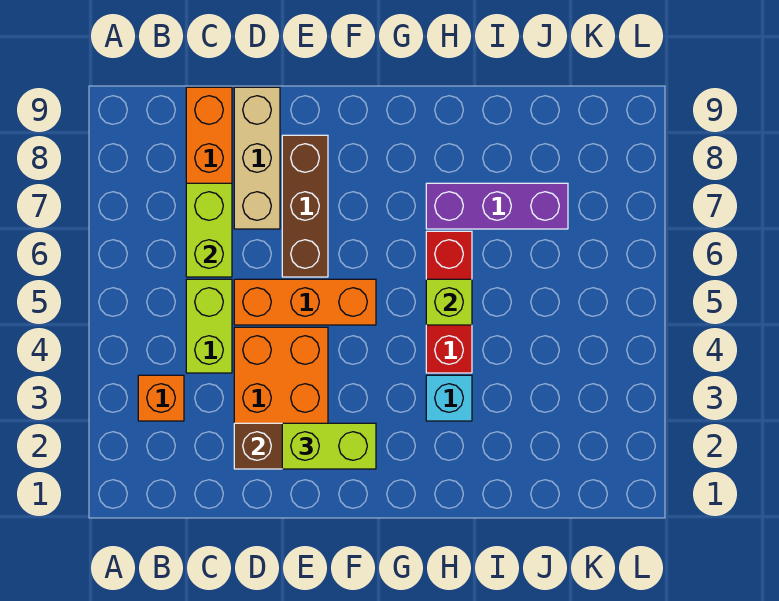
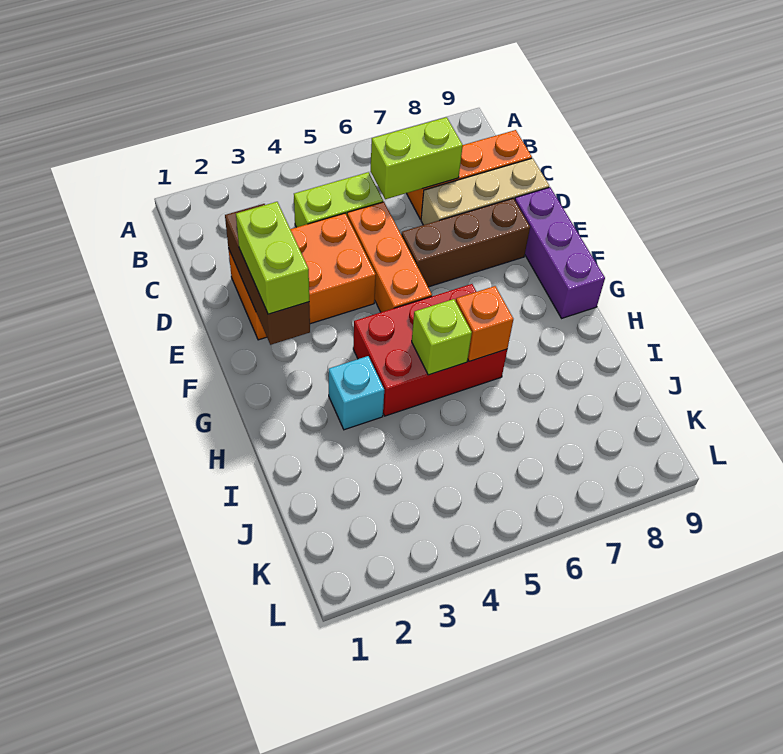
orange brick B3 level 1 -> orange brick H6 level 2
red brick H4:H6 level 1 -> red brick G4:H6 level 1
purple brick H7:J7 level 1 -> purple brick E9:G9 level 1

